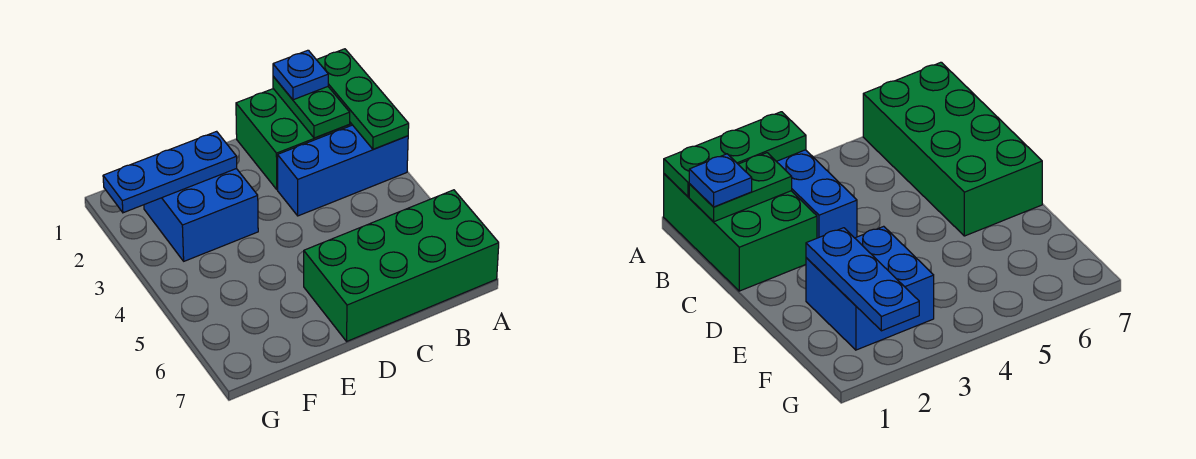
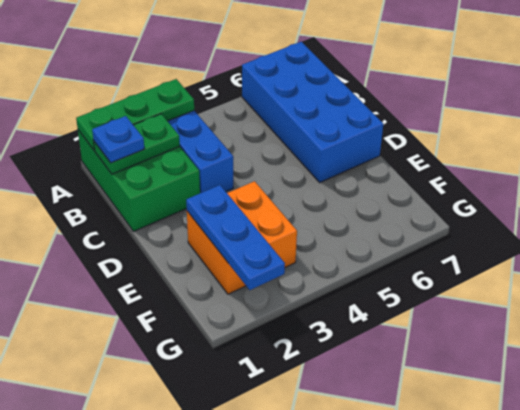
green brick A6:D7 level 1 -> blue brick A6:D7 level 1
blue brick E2:F3 level 1 -> orange brick E2:F3 level 1

